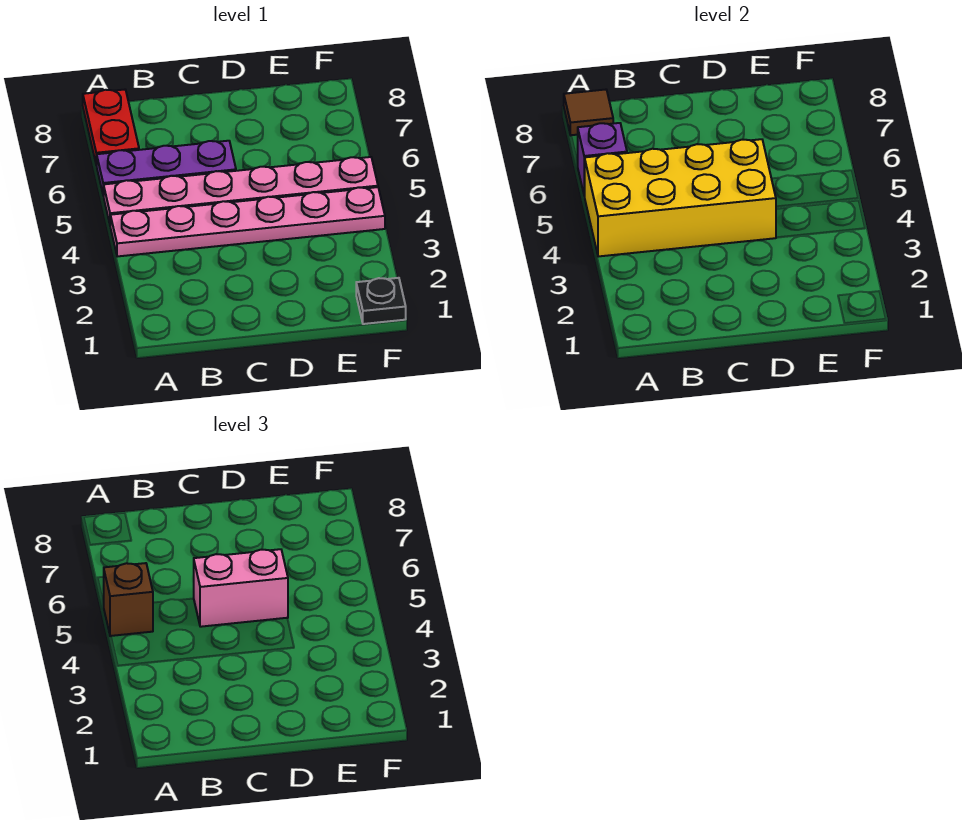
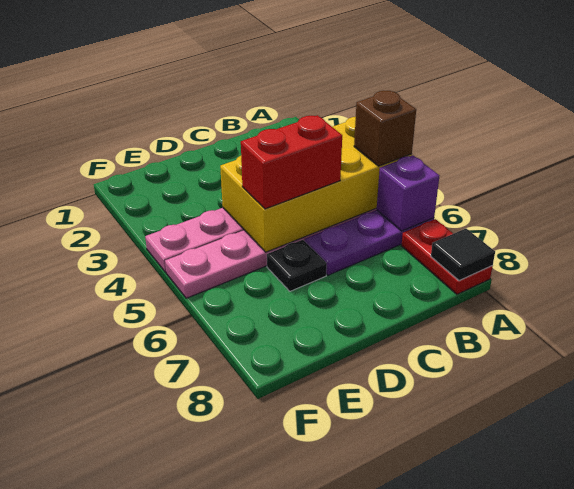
brown tile A8 level 2 -> black tile A8 level 2
pink brick C5:D5 level 3 -> red brick C5:D5 level 3
black plate F1 level 1 -> black plate D6 level 1

